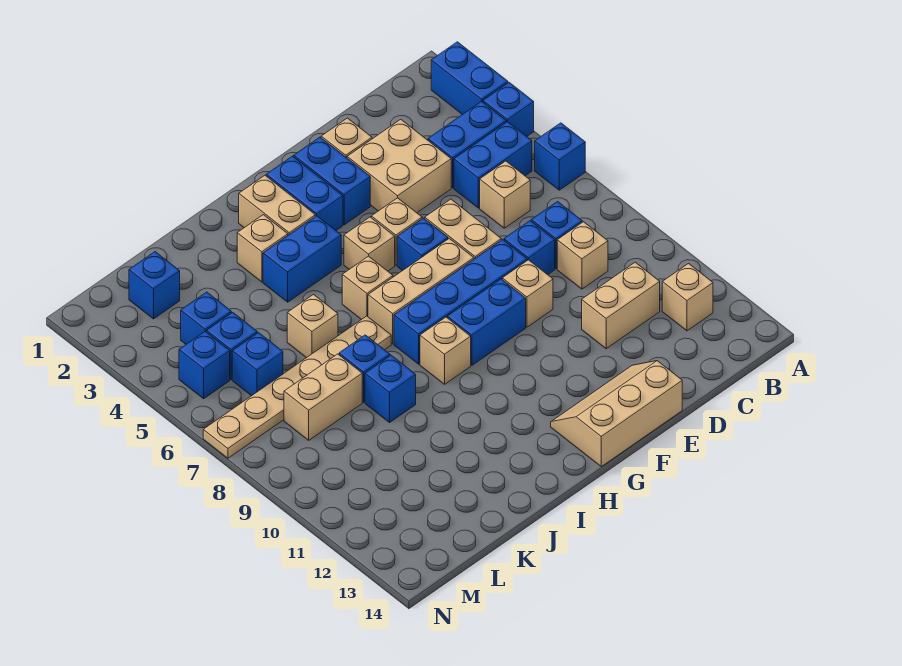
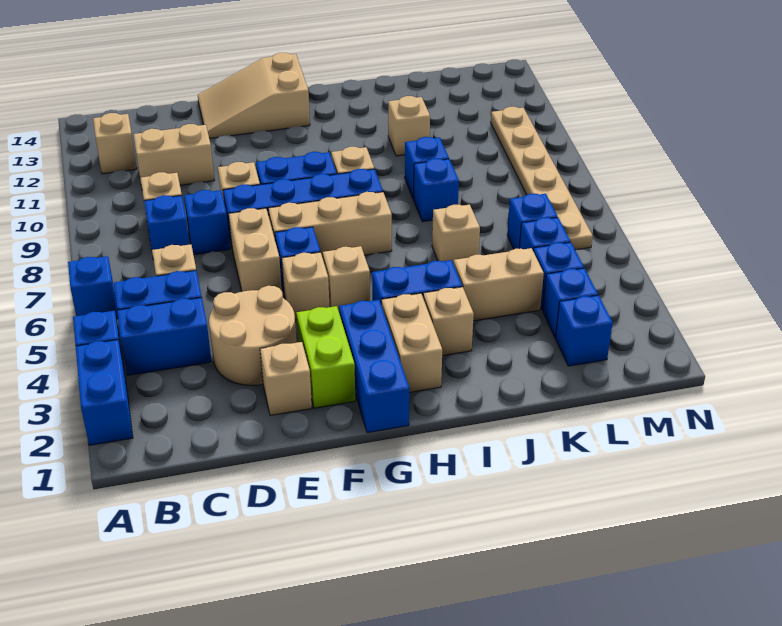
tan brick D3:E4 level 1 -> tan round brick D3:E4 level 1
tan slope E13:G14 level 1 top 14 -> tan slope E13:G14 level 1 top G
blue brick F2:F3 level 1 -> lime brick F2:F3 level 1
blue brick G2:G3 level 1 -> blue brick G1:G3 level 1
tan brick H6 level 1 -> tan brick J11 level 1
tan plate I7:N7 level 1 -> tan plate M6:M11 level 1
tan brick K8:L8 level 1 -> tan brick J4:K4 level 1
blue brick M5 level 1 -> blue brick L3 level 1

